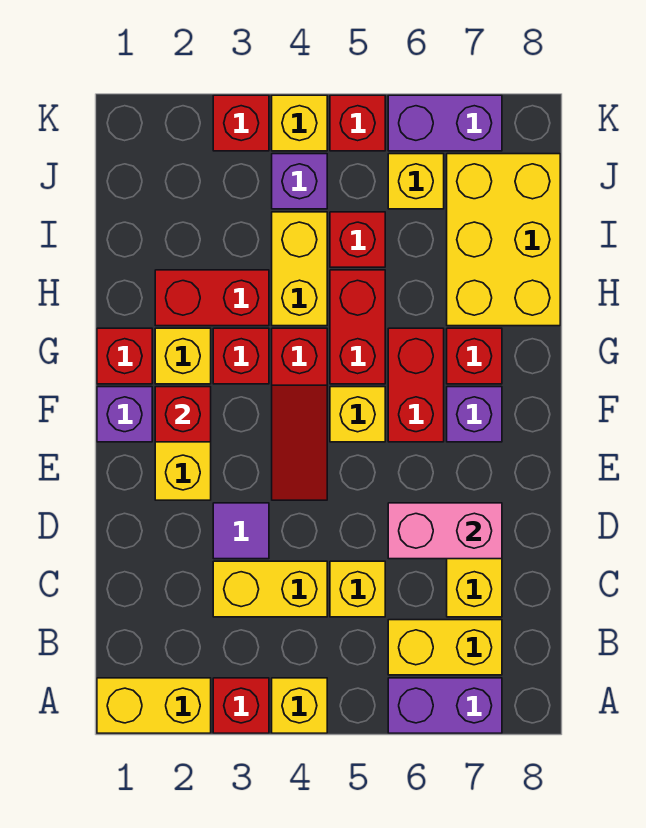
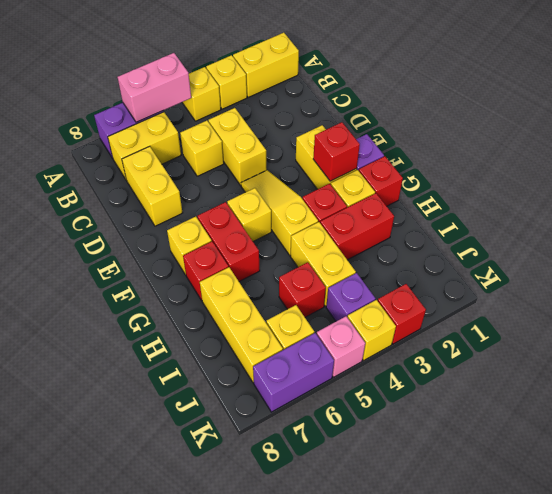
red brick A3 level 1 -> yellow brick A3 level 1
yellow brick C3:C4 level 1 -> yellow brick C4:D4 level 1
purple tile D3 level 1 -> none
pink brick D6:D7 level 2 -> pink brick A5:A6 level 2
red slope E4:G4 level 1 top G -> yellow slope E4:G4 level 1 top G
purple brick F7 level 1 -> yellow brick F7 level 1
red brick G5:H5 level 1 -> none
yellow brick H7:J8 level 1 -> yellow brick H7:J7 level 1
red brick K5 level 1 -> pink brick K5 level 1

